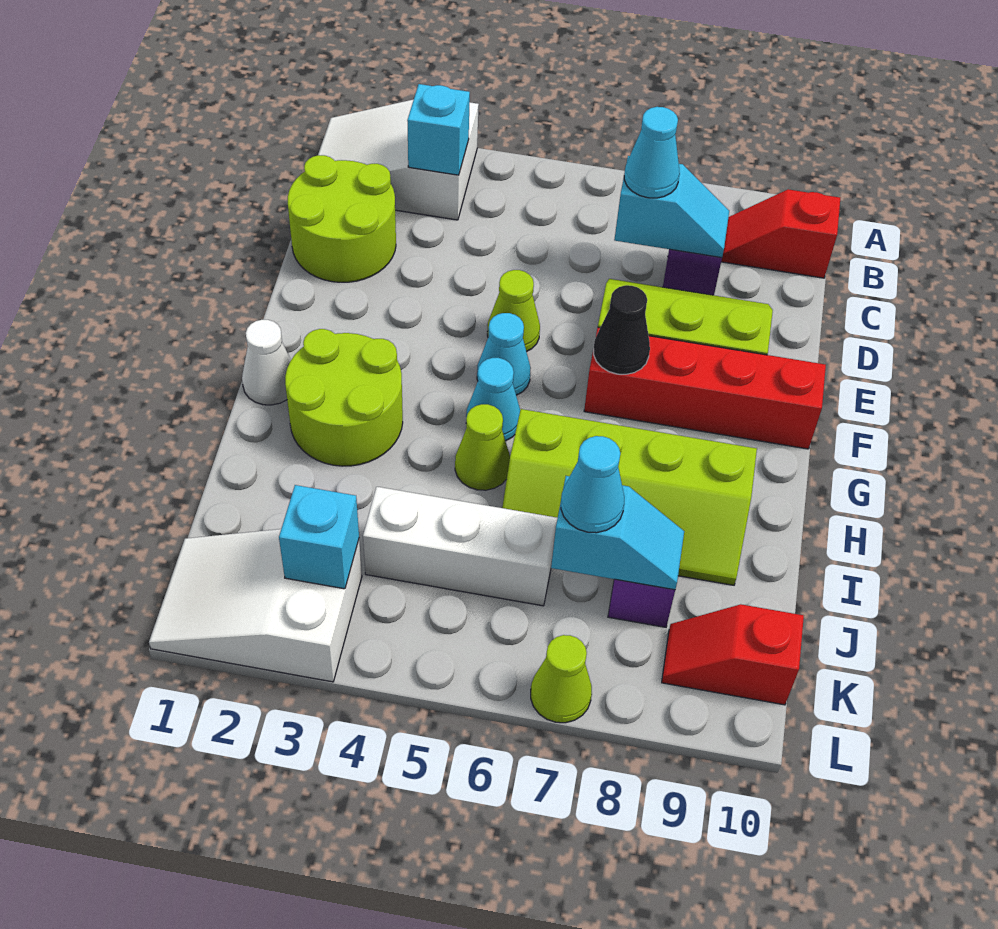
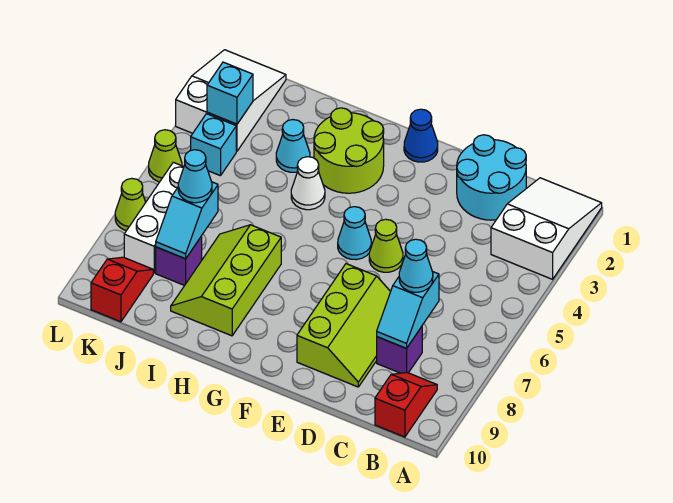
cyan brick B3 level 2 -> cyan brick K4 level 1
lime round brick C1:D2 level 1 -> cyan round brick C1:D2 level 1
none -> blue cone F1 level 1
red brick F7:F10 level 1 -> none
black cone F7 level 2 -> none
white cone G1 level 1 -> white cone H4 level 1
cyan cone G5 level 1 -> cyan cone I3 level 1
lime cone H5 level 1 -> lime cone L5 level 1
lime slope H6:I9 level 1 top H -> lime slope H7:I9 level 1 top H
white brick J4:J6 level 1 -> white brick K6:K8 level 1

